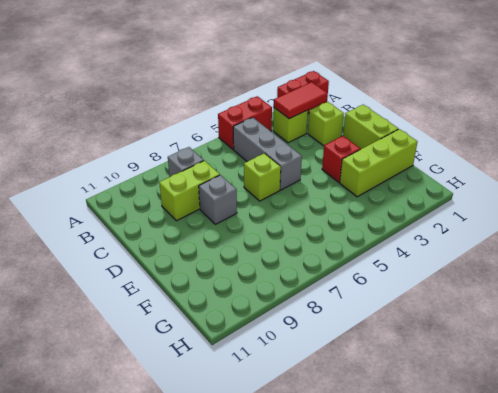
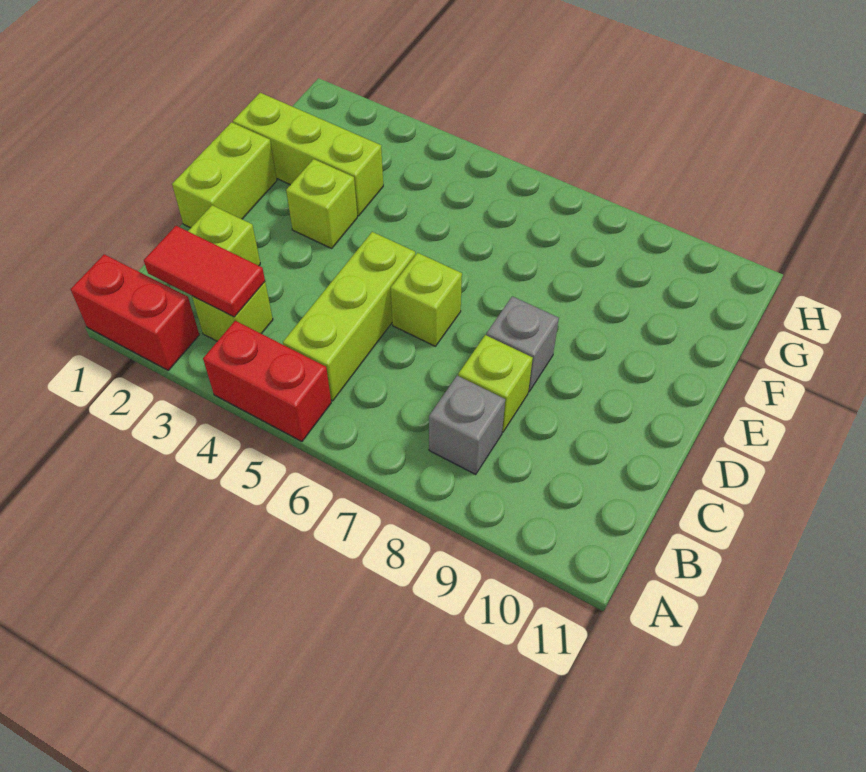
grey brick B5:D5 level 1 -> lime brick B5:D5 level 1
lime brick C8:C9 level 1 -> lime brick C8 level 1
red brick E3 level 1 -> lime brick E3 level 1

